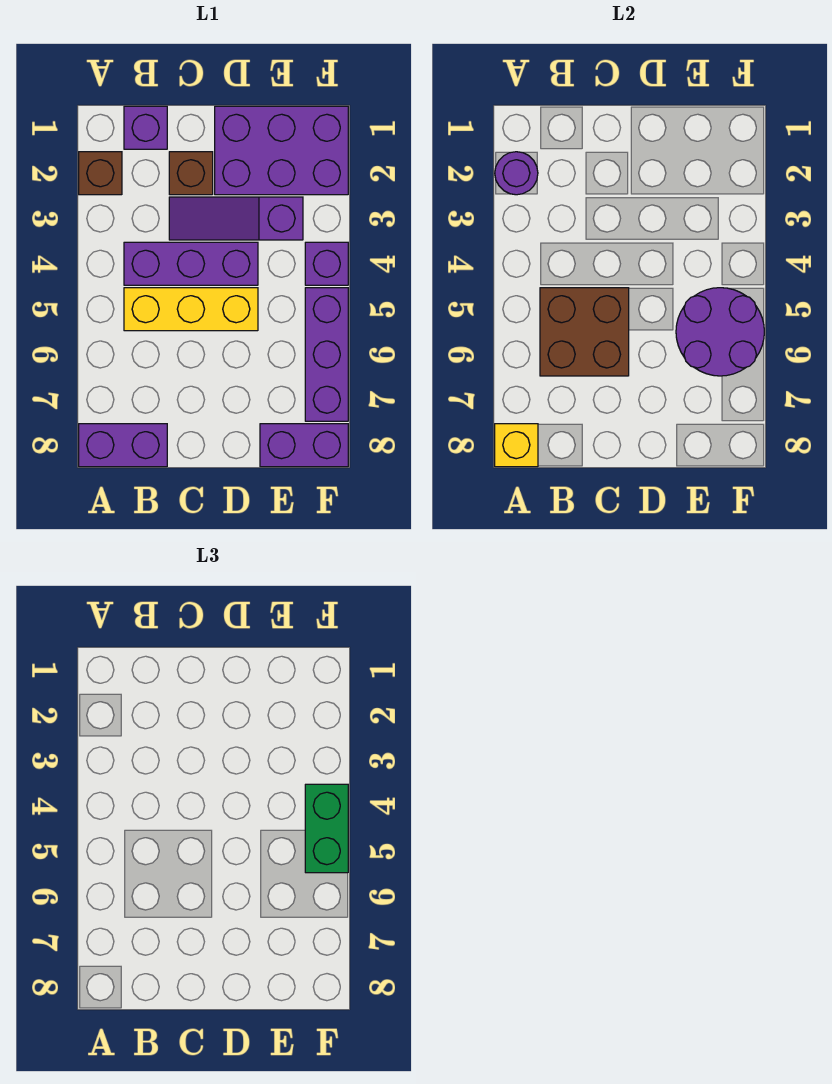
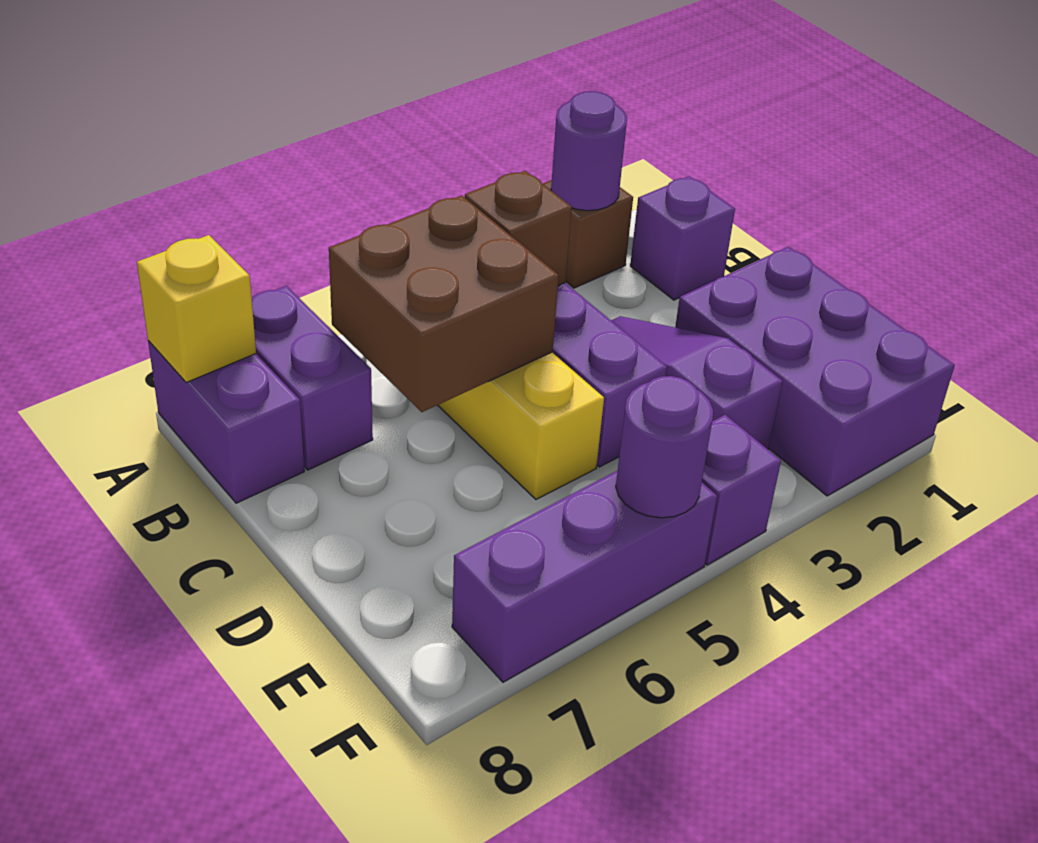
brown brick C2 level 1 -> brown brick B4 level 2
purple round brick E5:F6 level 2 -> purple round brick F5 level 2
purple brick E8:F8 level 1 -> purple brick A7:B7 level 1
green brick F4:F5 level 3 -> none

